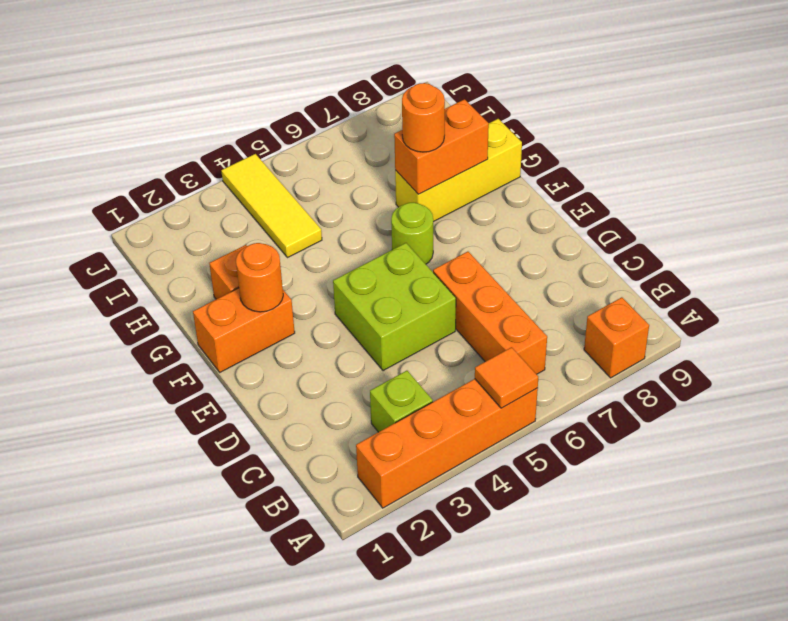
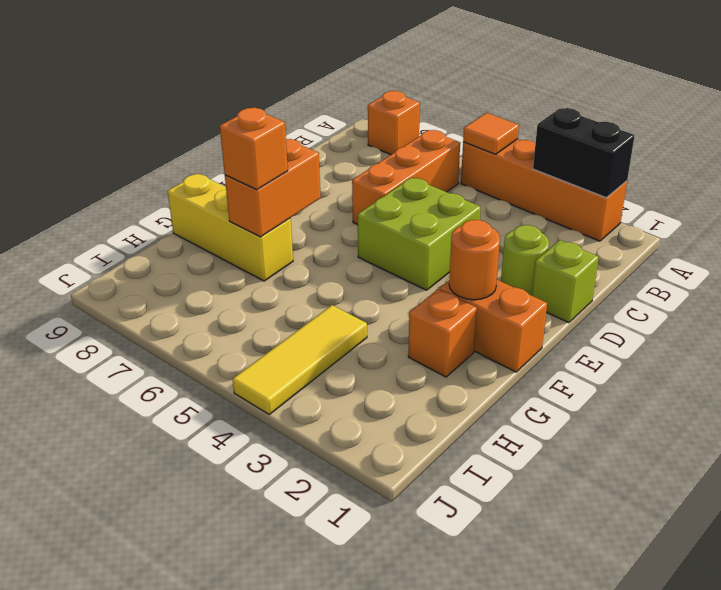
none -> black brick A2:A3 level 2
lime brick B3 level 1 -> lime brick D1 level 1
lime round brick F6 level 1 -> lime round brick D2 level 1
orange brick G7:G8 level 2 -> orange brick F7:G7 level 2
orange round brick G7 level 3 -> orange brick G7 level 3

